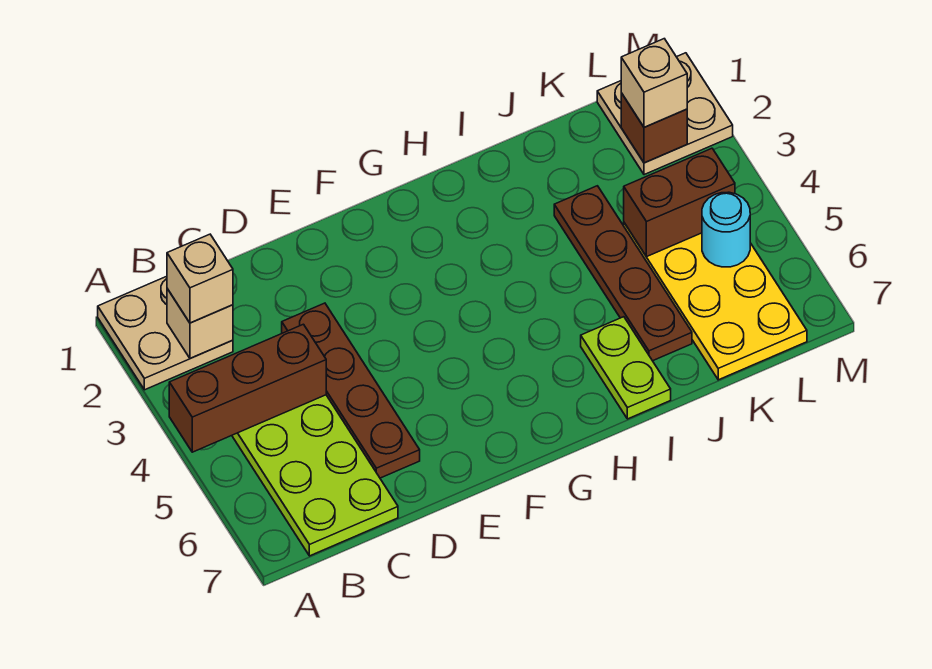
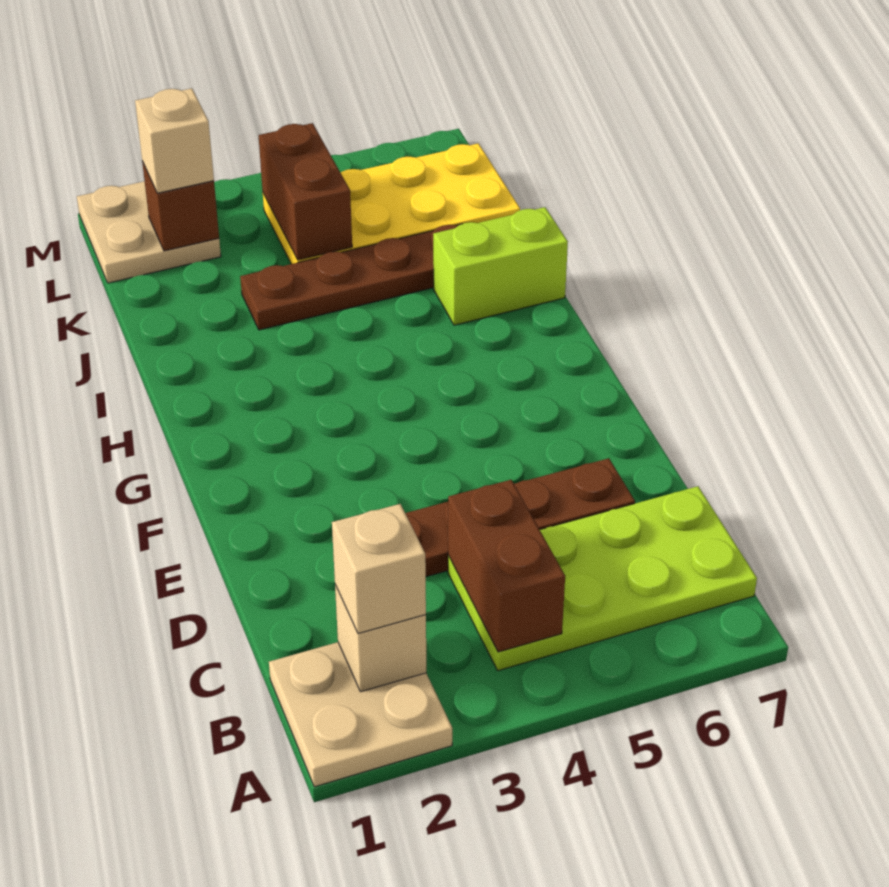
brown brick A4:C4 level 2 -> brown brick B4:C4 level 2
lime plate I6:I7 level 1 -> lime brick I6:I7 level 1
cyan round brick L5 level 2 -> none

